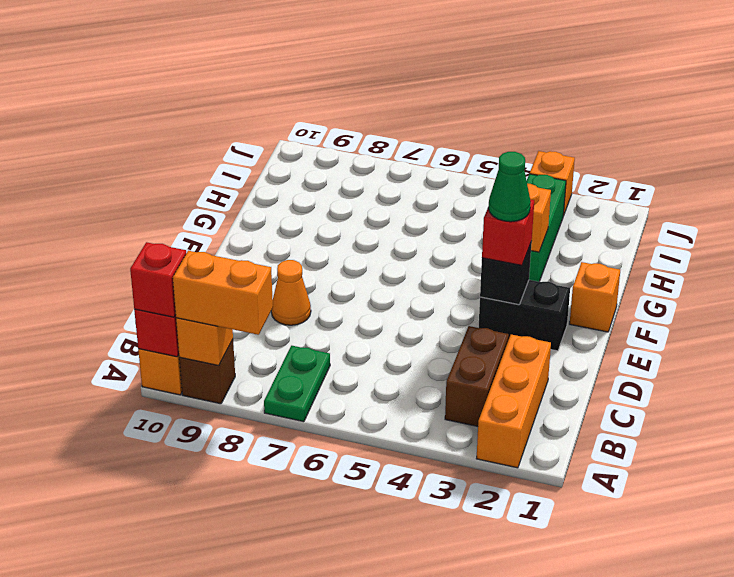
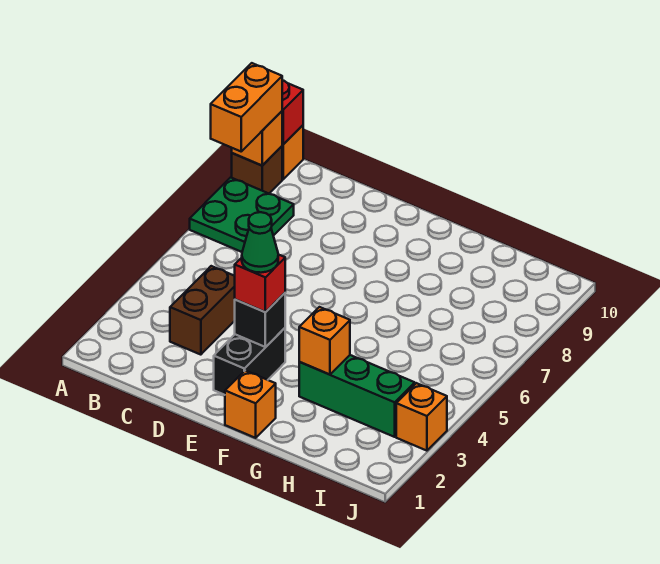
orange brick A2:C2 level 1 -> none
green plate A7:B7 level 1 -> green plate A7:B8 level 1
red brick A10 level 3 -> none
brown brick B3:C3 level 1 -> brown brick C3:C4 level 1
orange cone D8 level 1 -> none

